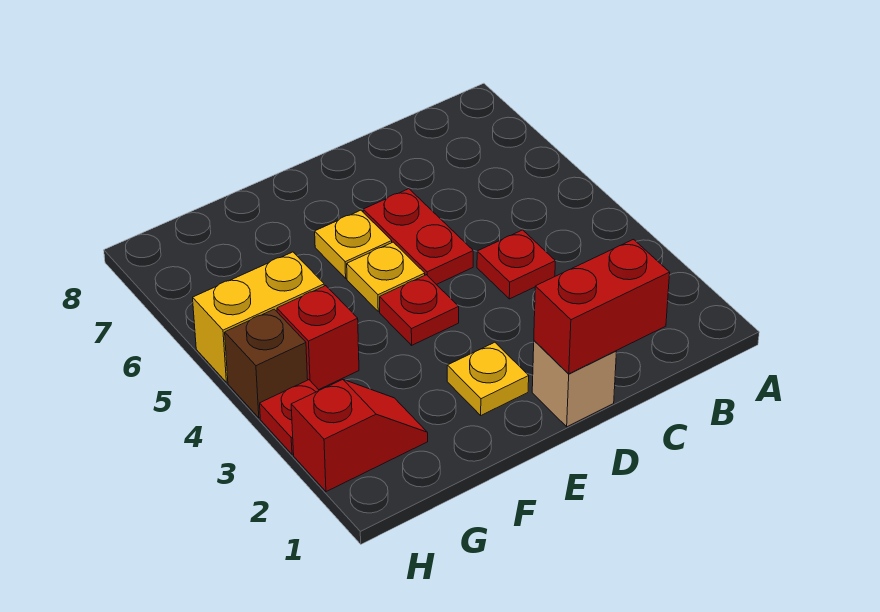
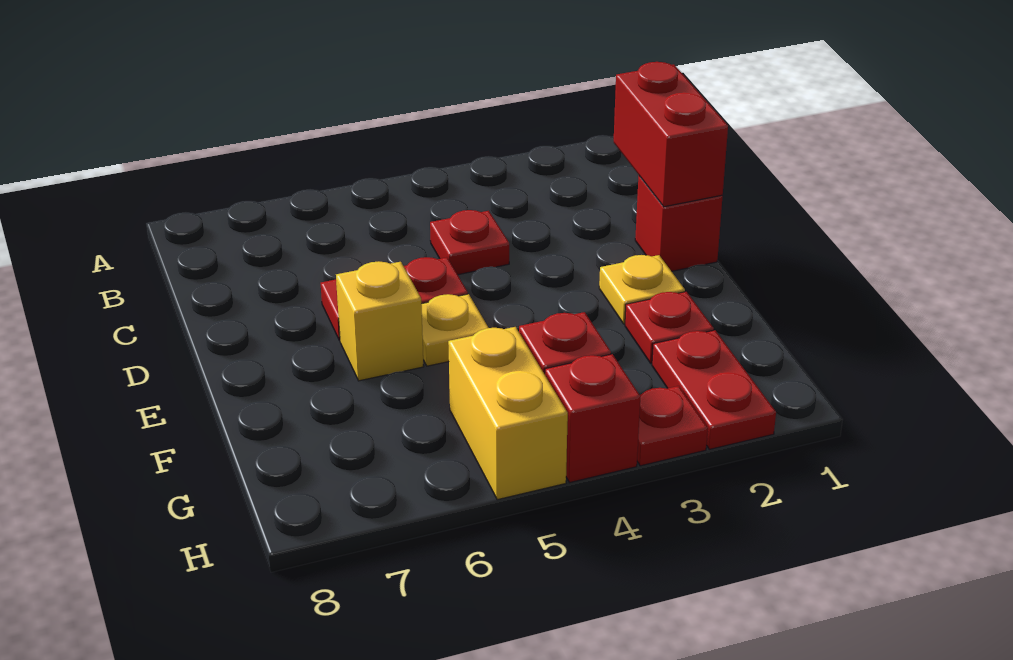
tan brick D1 level 1 -> red brick D1 level 1
red plate E4 level 1 -> red plate F2 level 1
yellow plate E6 level 1 -> yellow brick E6 level 1
red slope G2:H2 level 1 top H -> red plate G2:H2 level 1
brown brick H4 level 1 -> red brick H4 level 1

